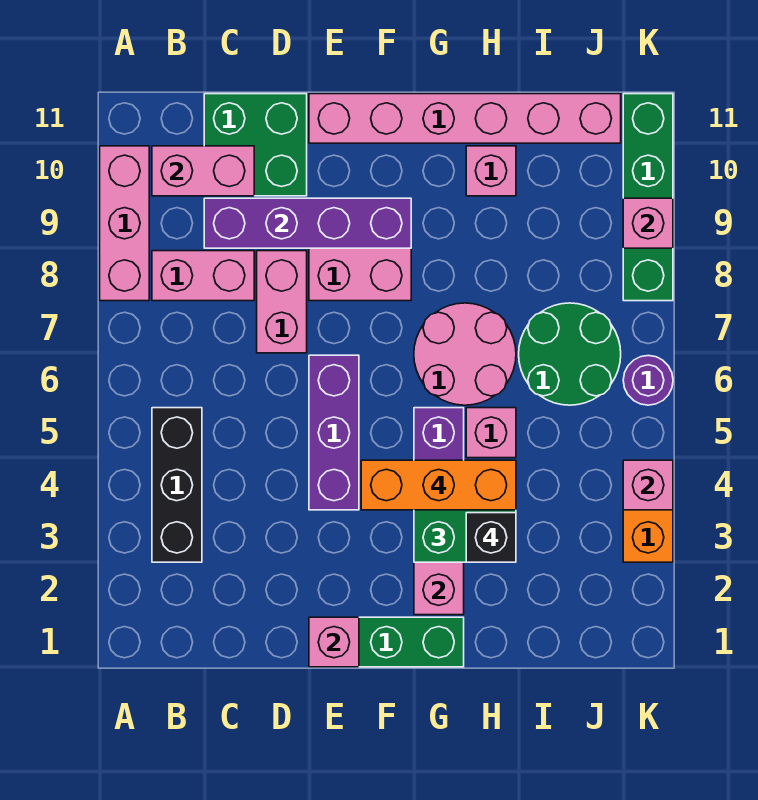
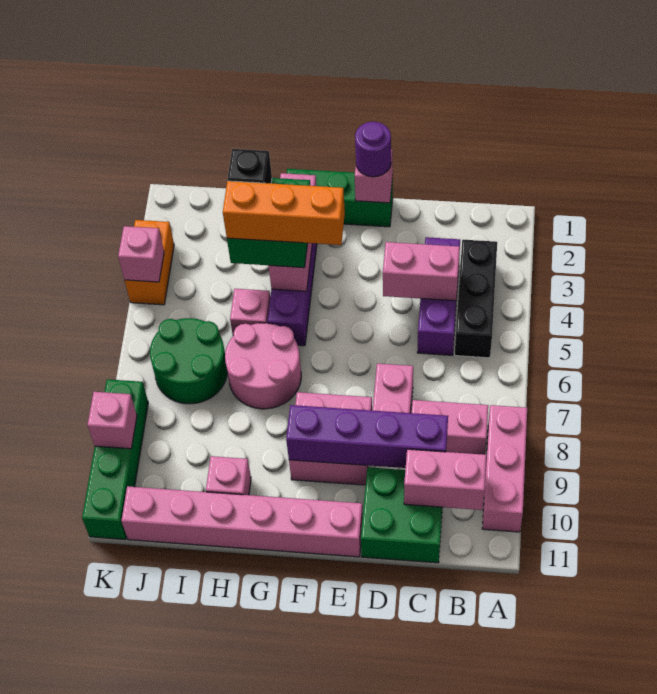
none -> pink brick C4:D4 level 2
purple brick E4:E6 level 1 -> purple brick C3:C5 level 1
purple round brick K6 level 1 -> purple round brick E1 level 3

